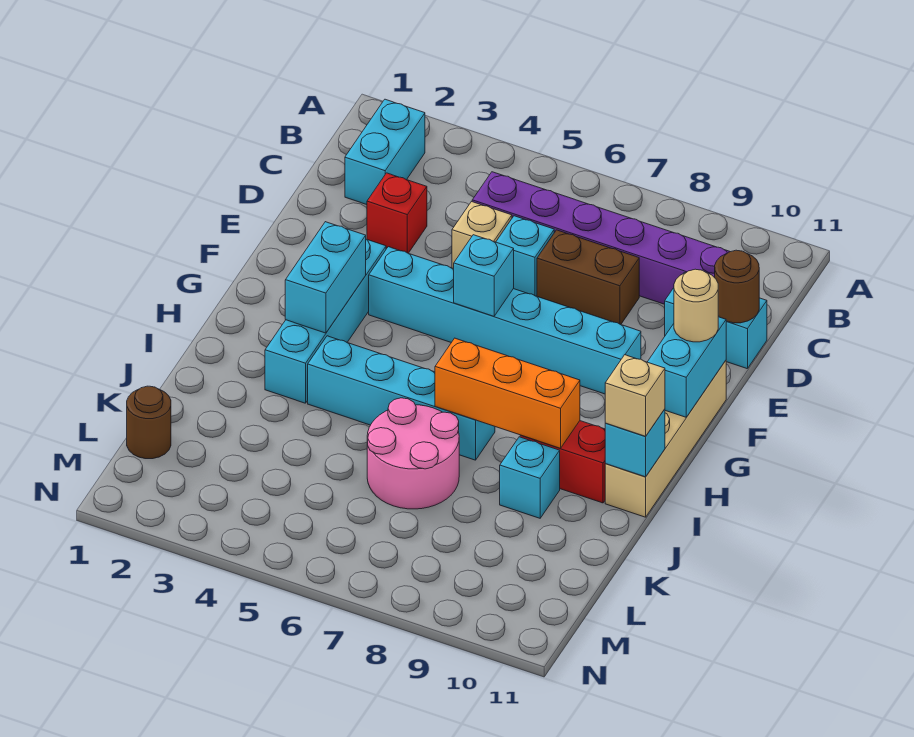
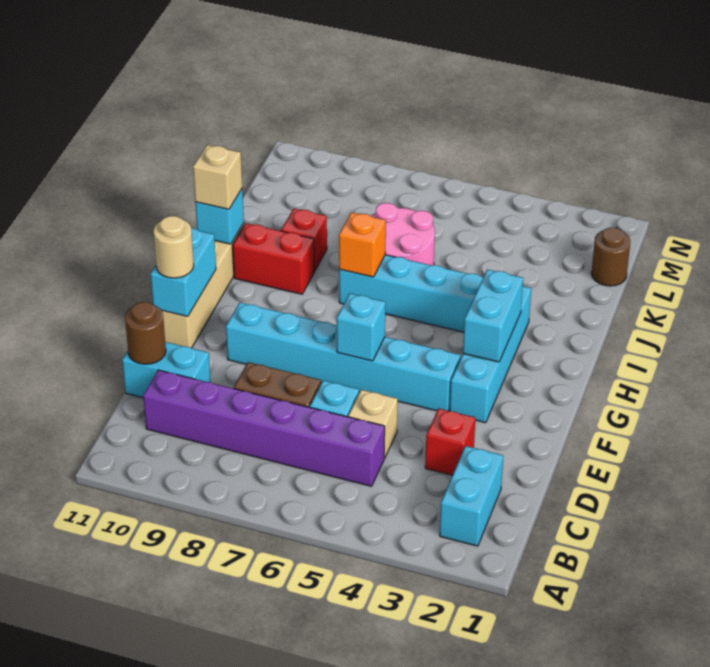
orange brick I7:I9 level 2 -> orange brick I7 level 2
cyan brick J9 level 1 -> red brick J9 level 1

